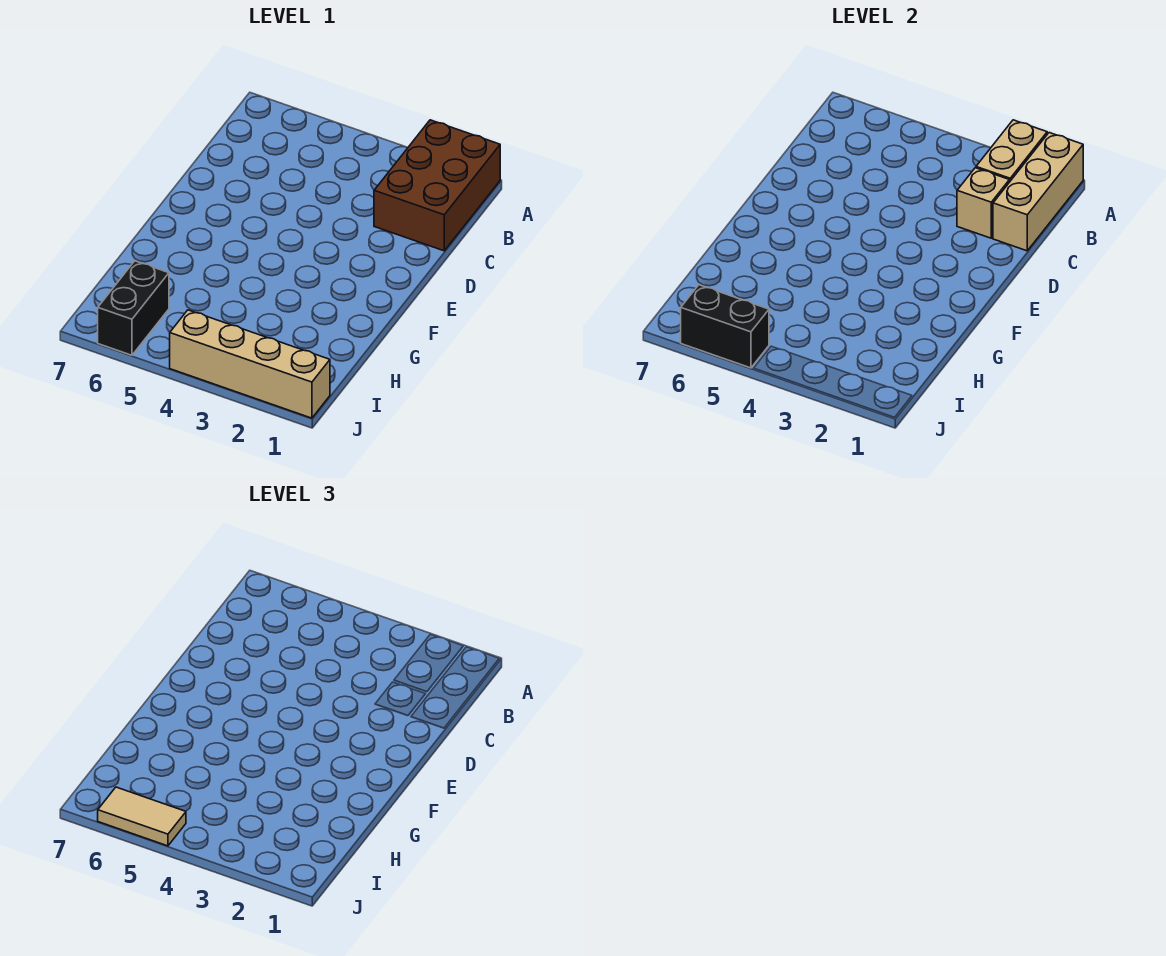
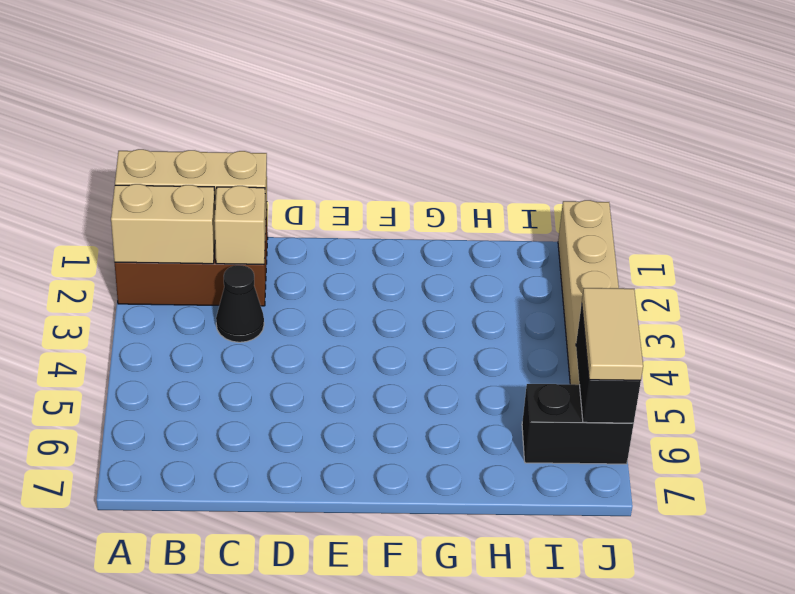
none -> black cone C3 level 1

